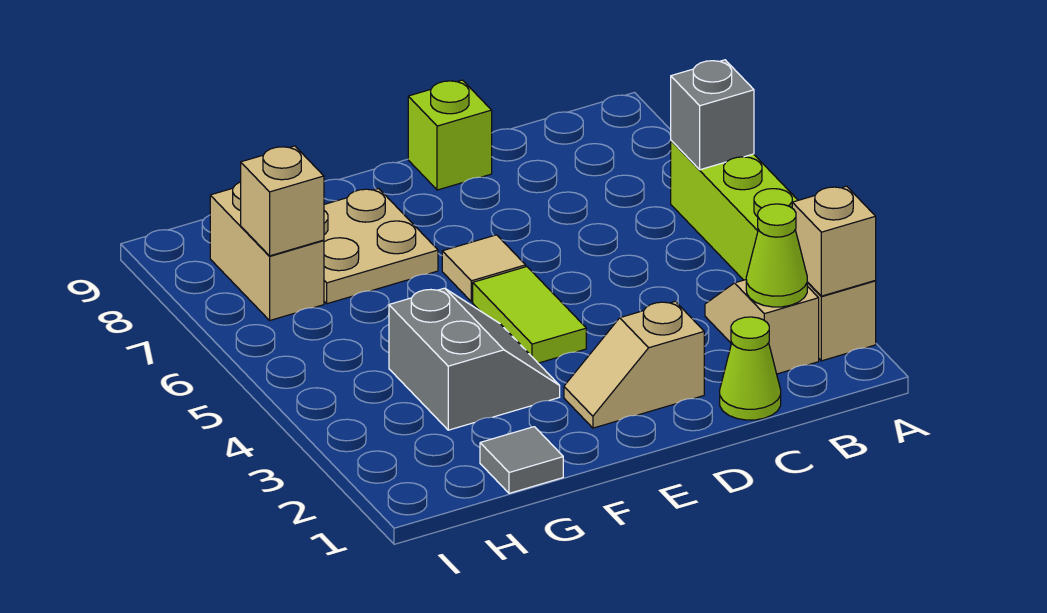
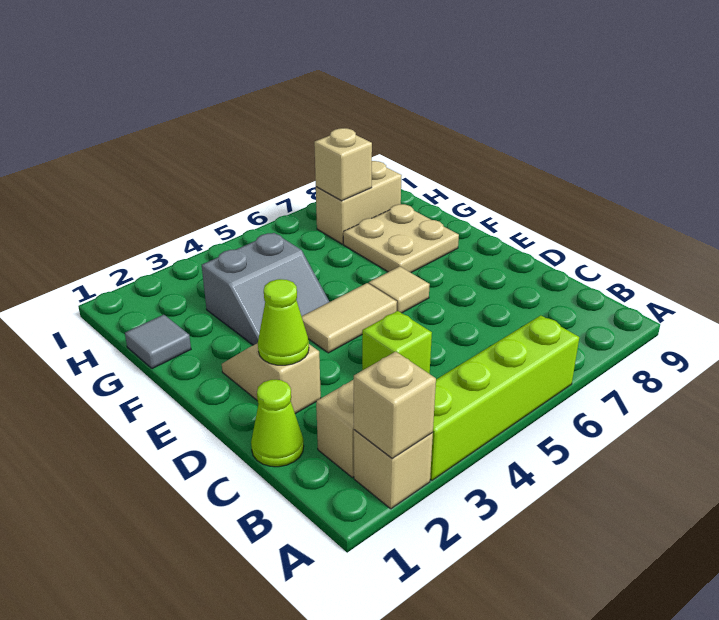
grey brick A6 level 2 -> none
lime cone B2 level 2 -> lime cone D2 level 2
lime brick D9 level 1 -> lime brick C4 level 1
lime tile E4:E5 level 1 -> tan tile E4:E5 level 1

